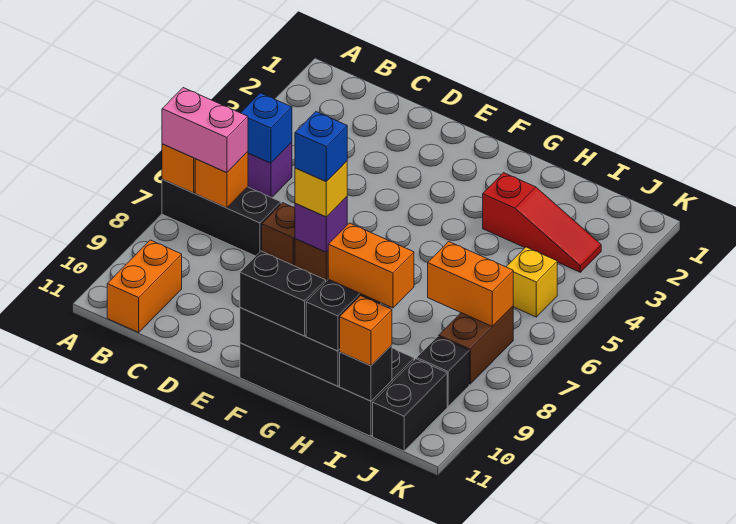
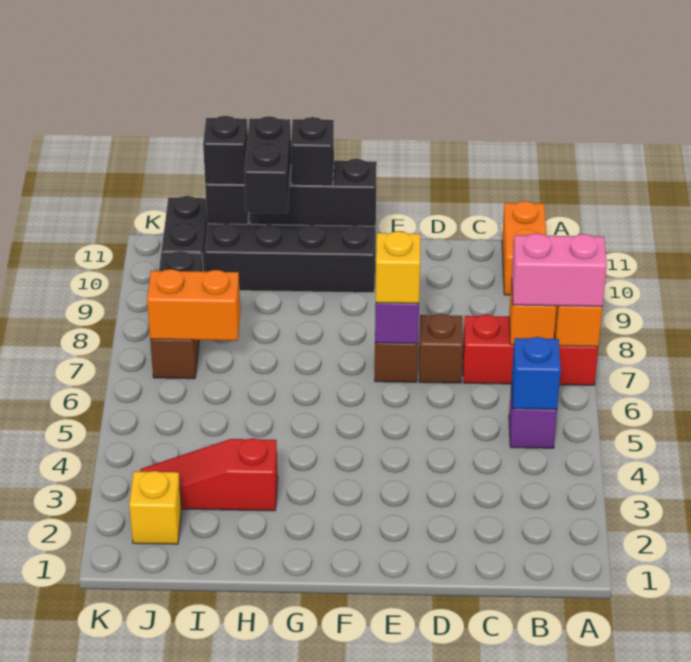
black brick A7:C7 level 1 -> red brick A7:C7 level 1
blue brick E7 level 4 -> none
black brick F11:G11 level 3 -> black brick G11 level 3
orange brick H10:I10 level 4 -> none
orange brick I11 level 3 -> black brick I11 level 3
yellow brick J5 level 1 -> yellow brick J2 level 1

